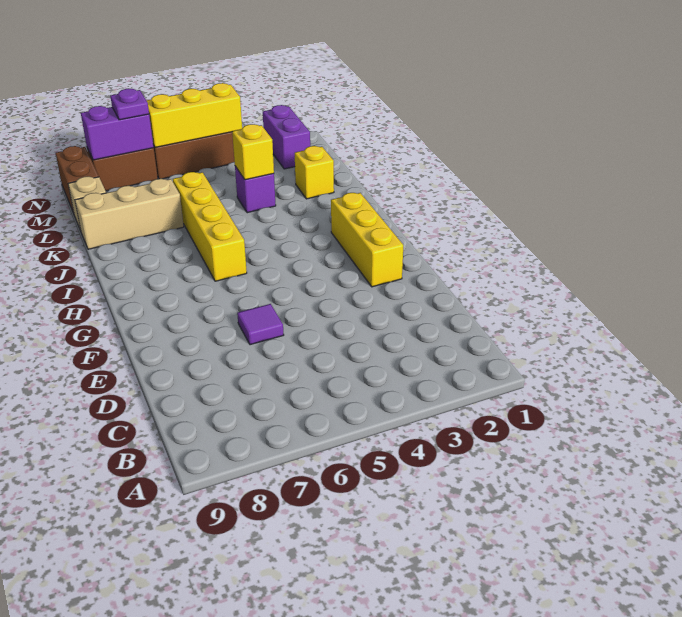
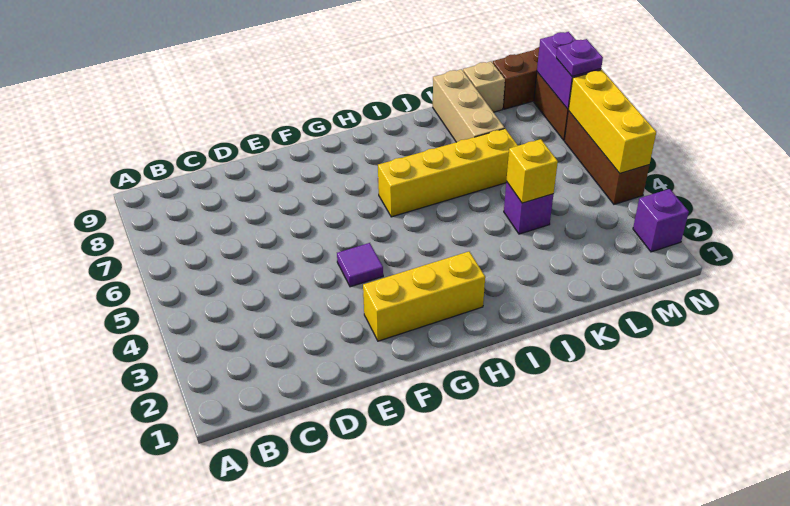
purple tile E6 level 1 -> purple tile F4 level 1
yellow brick K2 level 1 -> none
purple brick M2:N2 level 1 -> purple brick N2 level 1

